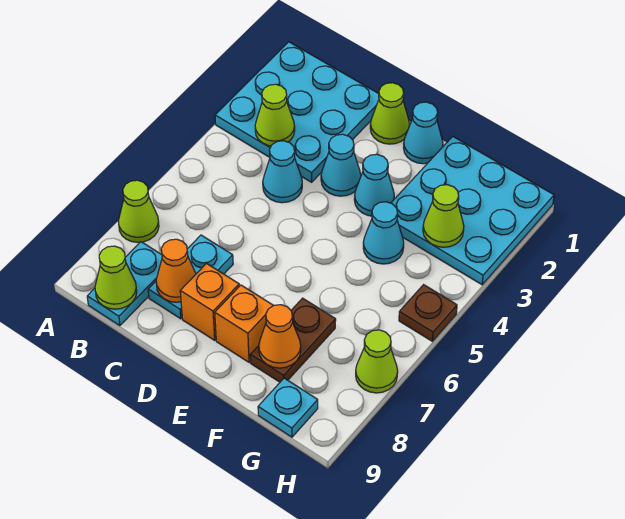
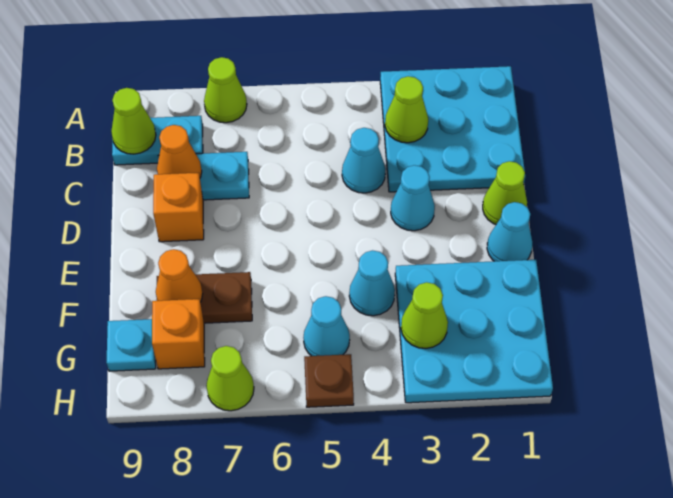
cyan cone E3 level 1 -> cyan cone G5 level 1
orange brick E8 level 1 -> orange brick G8 level 1

